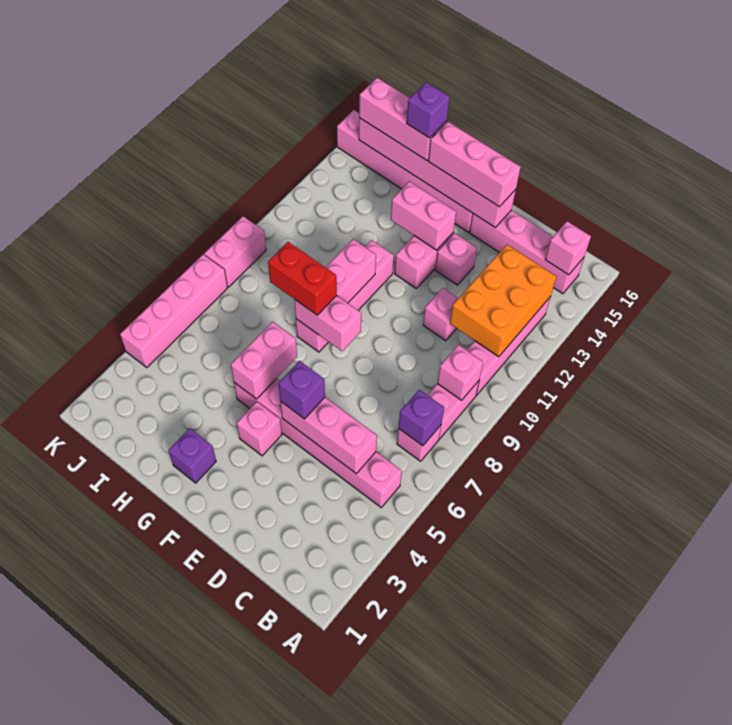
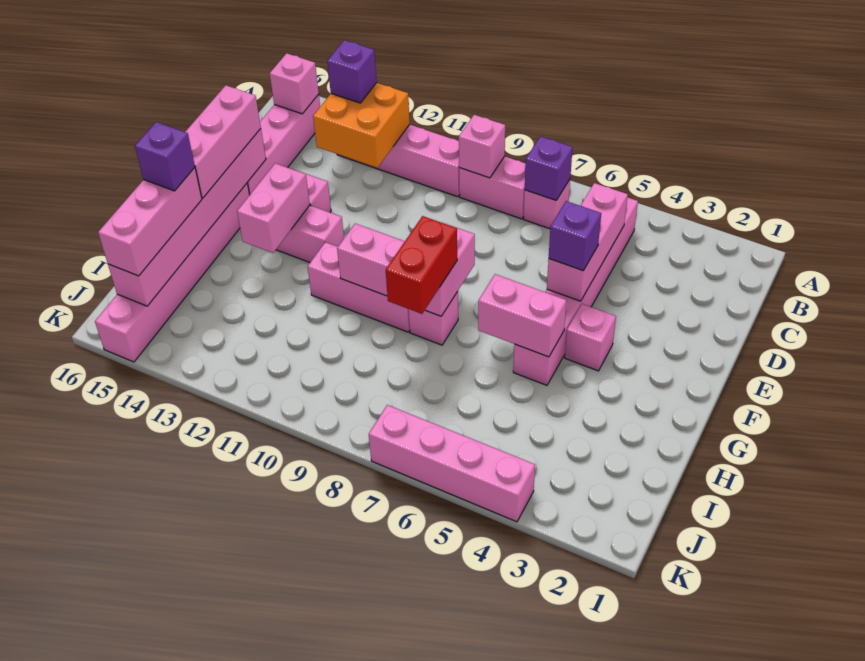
orange brick B11:C13 level 2 -> orange brick B12:C13 level 2
pink brick D11 level 1 -> none
purple brick G2 level 1 -> purple brick B13 level 3
pink brick K8:K9 level 1 -> none

